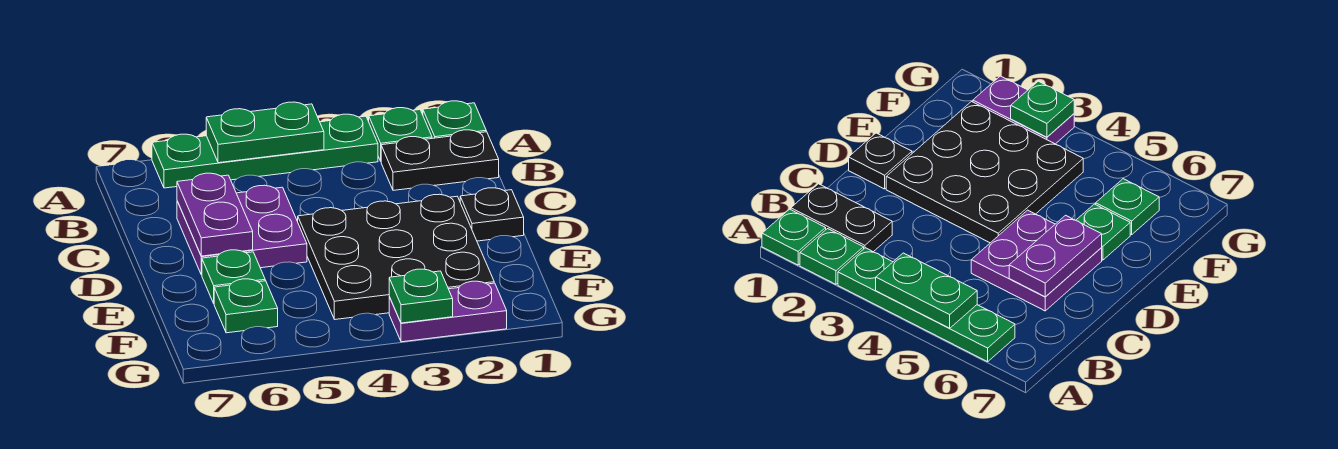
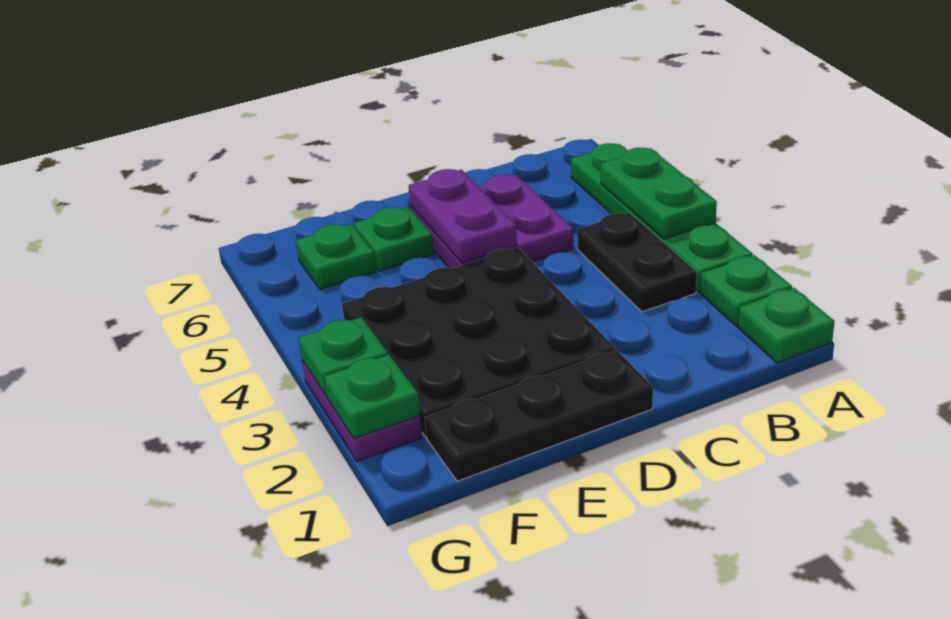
black plate B1:B2 level 1 -> black plate B3:B4 level 1
purple plate C6:D6 level 2 -> purple plate D5:D6 level 2
black plate D1 level 1 -> black plate D1:F1 level 1
none -> green plate G2 level 2

